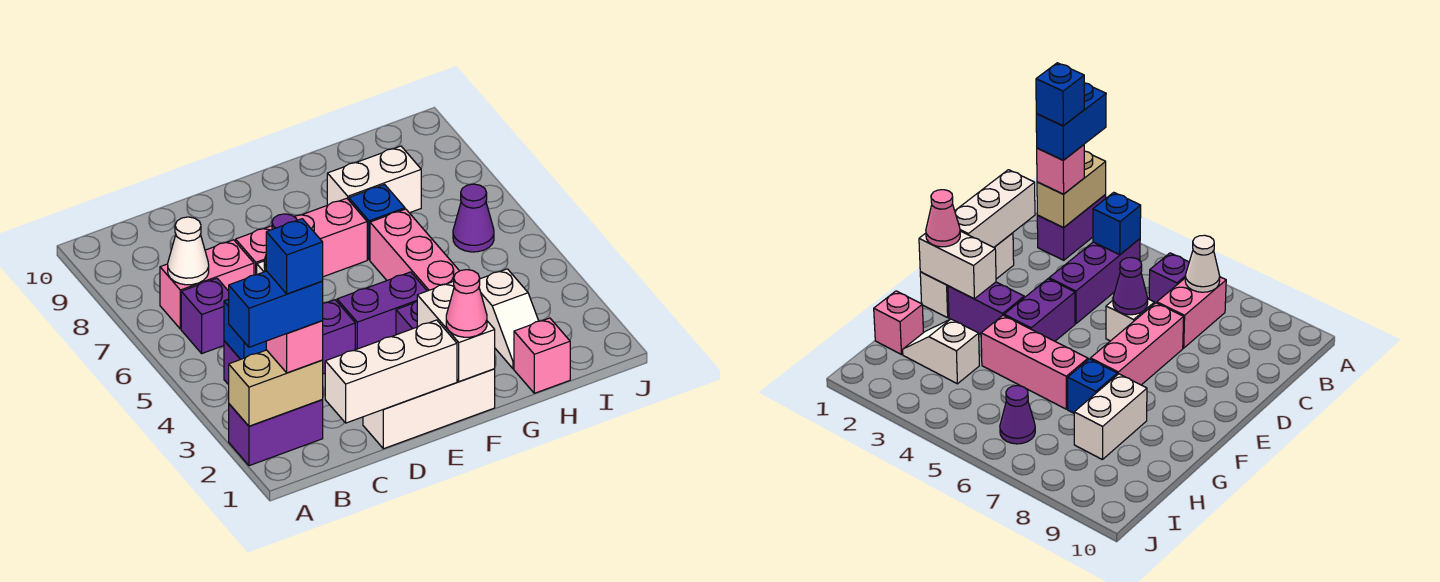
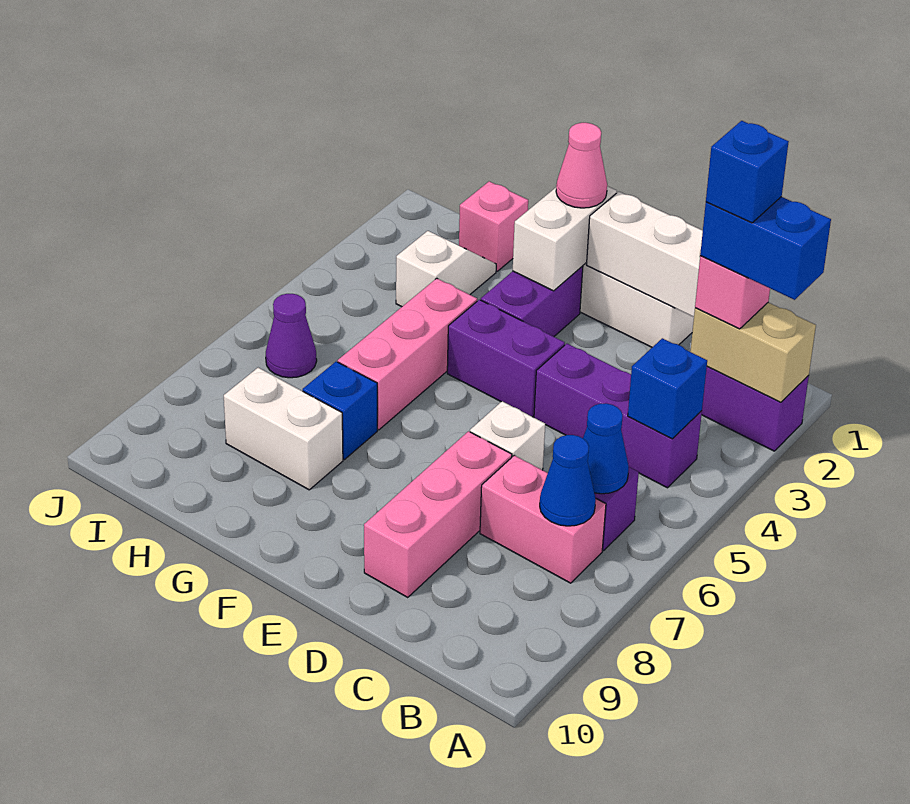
none -> blue cone B6 level 2
white cone B7 level 2 -> blue cone B7 level 2
purple cone D6 level 2 -> none
pink brick D7:F7 level 1 -> pink brick D7:D9 level 1

